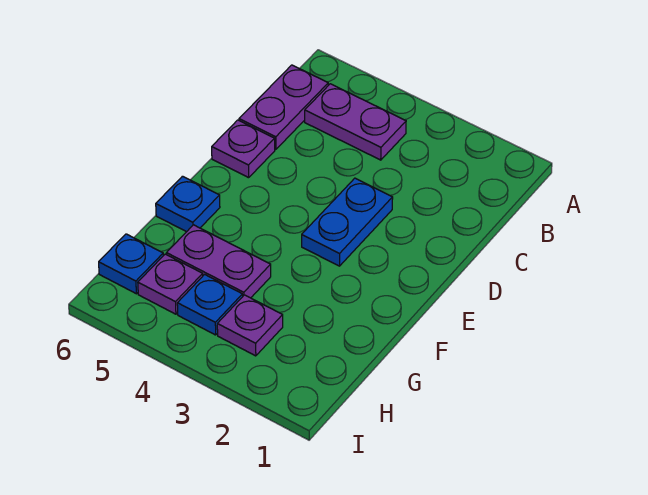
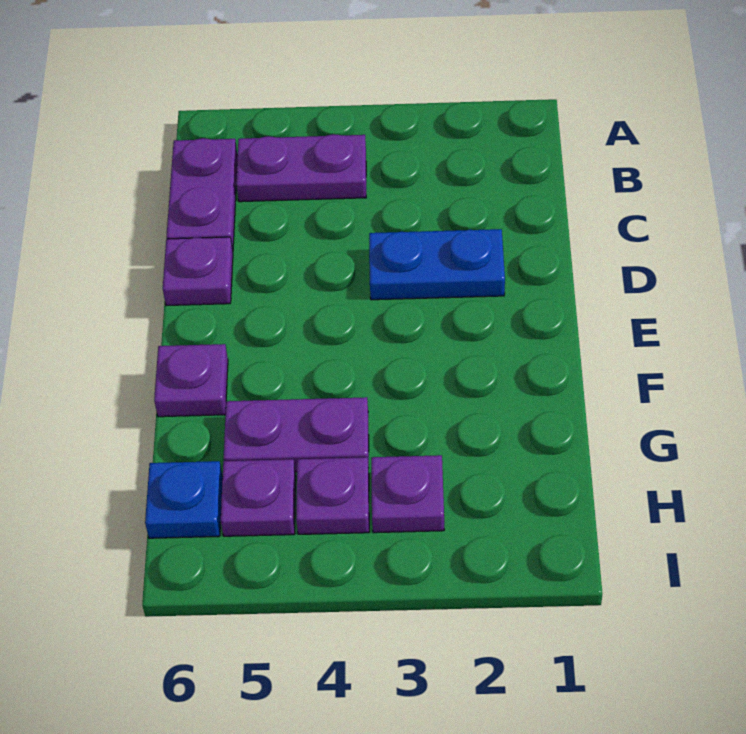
blue plate D3:E3 level 1 -> blue plate D2:D3 level 1
blue plate F6 level 1 -> purple plate F6 level 1
blue plate H4 level 1 -> purple plate H4 level 1

